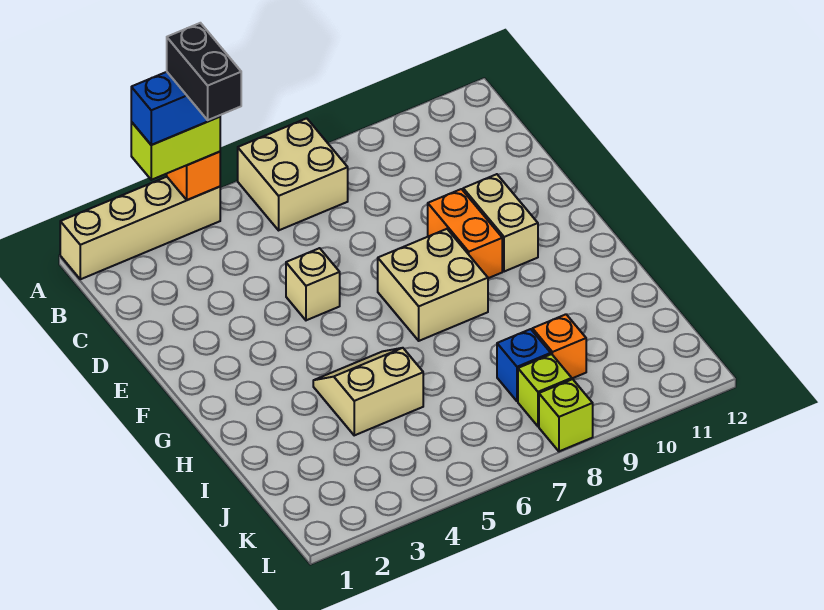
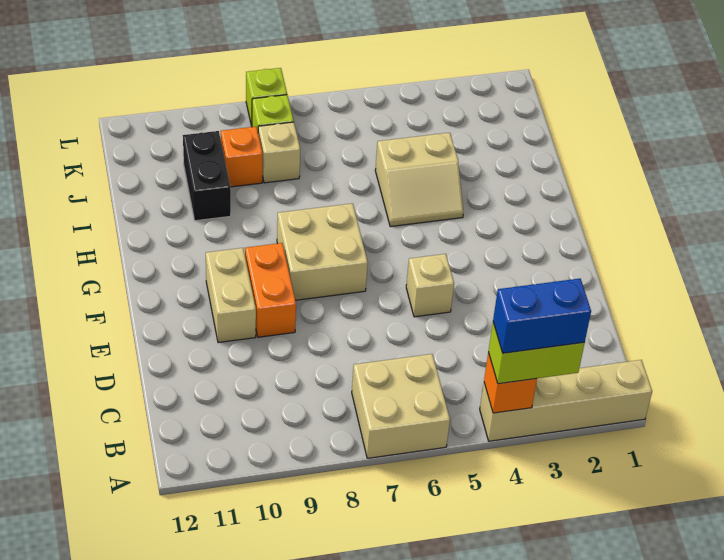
black brick A4:B4 level 5 -> black brick I10:J10 level 1
blue brick J8 level 1 -> tan brick J8 level 1

